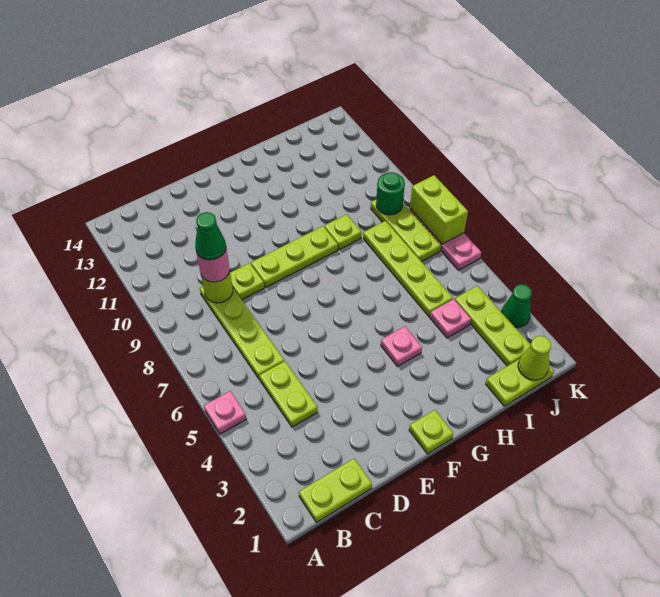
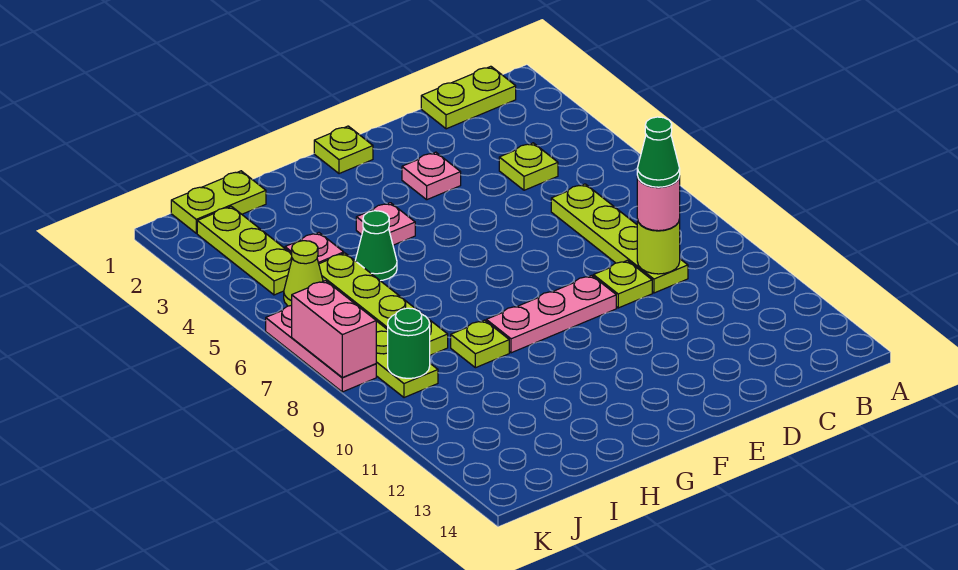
pink plate A5 level 1 -> pink plate E3 level 1
lime plate C4:C5 level 1 -> lime plate C4 level 1
lime plate E9:G9 level 1 -> pink plate E9:G9 level 1
lime cone J1 level 2 -> lime cone J5 level 1
green cone K3 level 1 -> green cone H5 level 1
lime brick K7:K8 level 2 -> pink brick K7:K8 level 2

